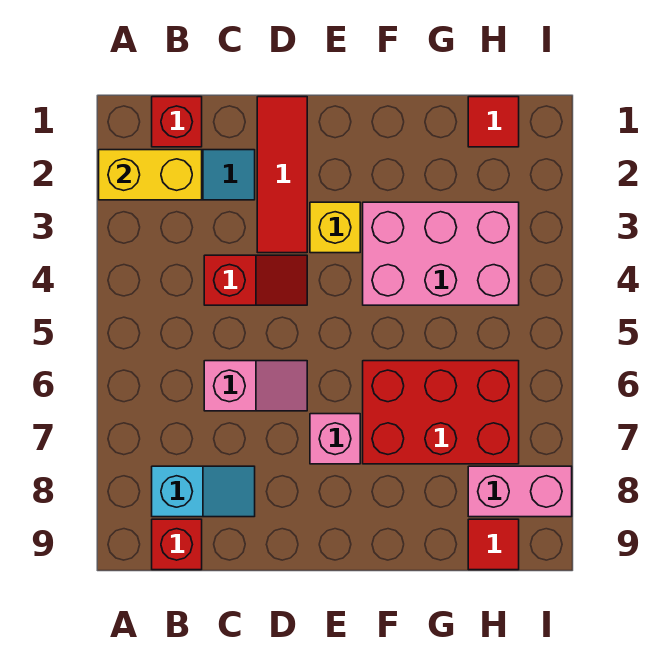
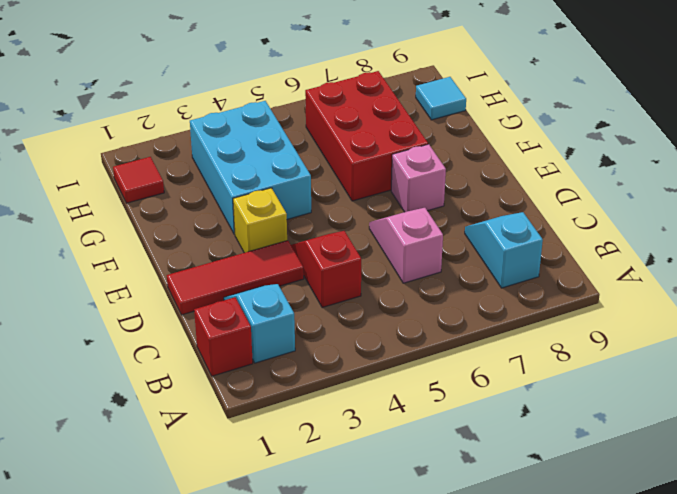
yellow brick A2:B2 level 2 -> none
red brick B9 level 1 -> none
pink brick F3:H4 level 1 -> cyan brick F3:H4 level 1
pink brick H8:I8 level 1 -> none
red tile H9 level 1 -> cyan tile H9 level 1

